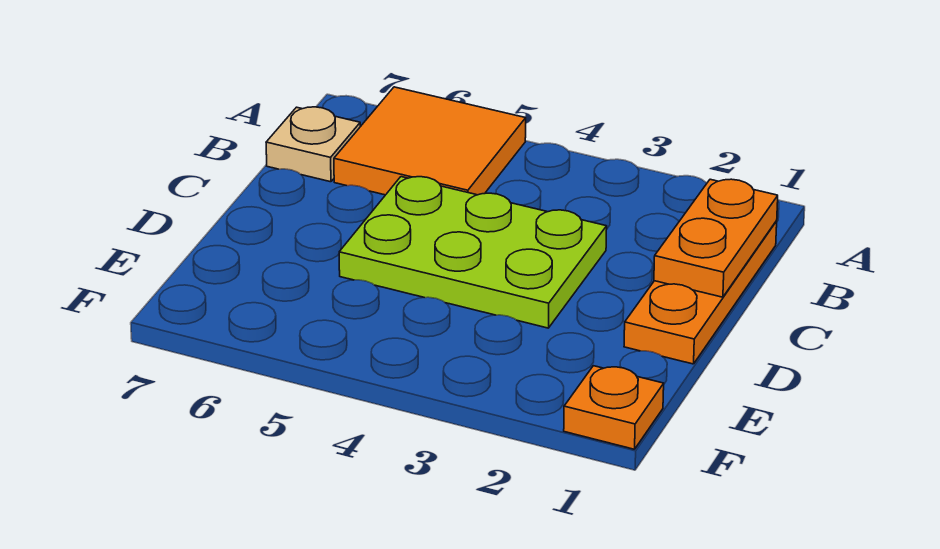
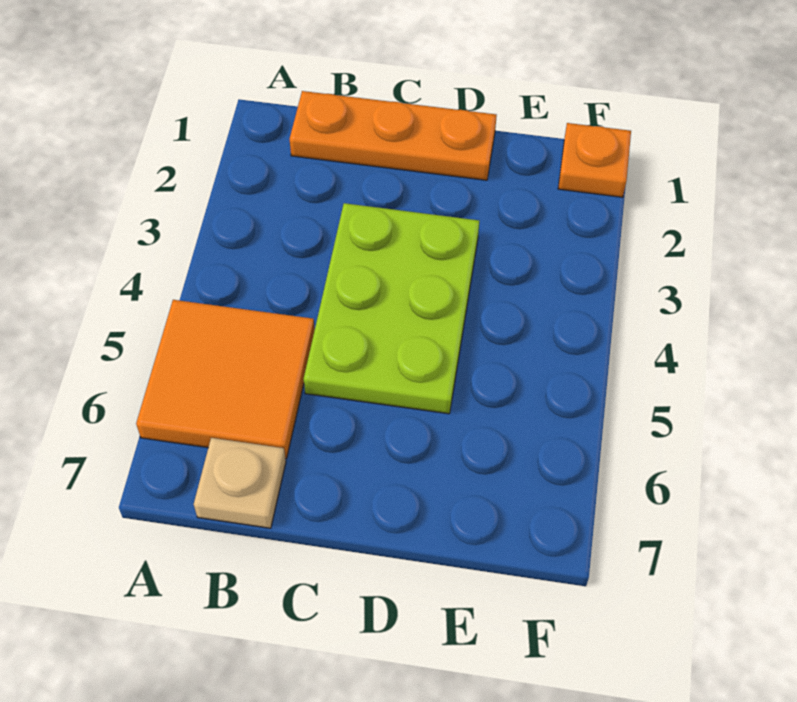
orange plate B1:C1 level 2 -> none

